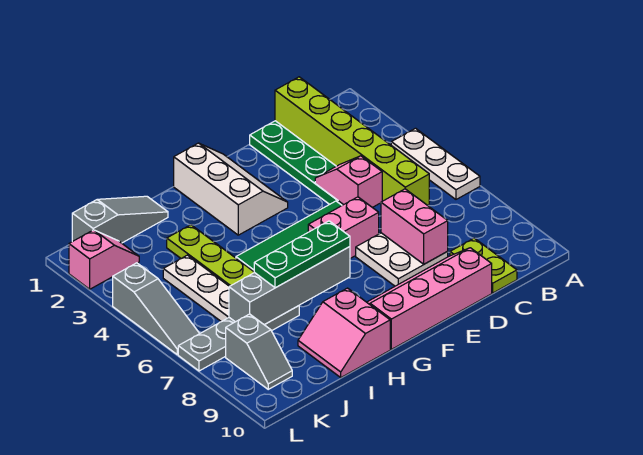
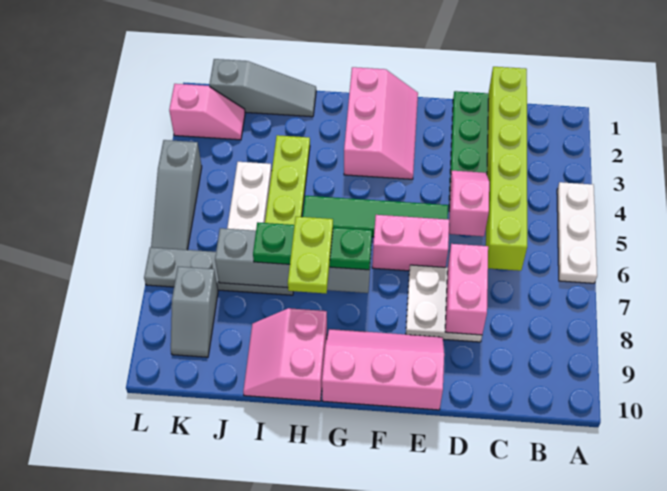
lime plate C9:C10 level 1 -> lime plate H7:H8 level 4
pink slope D9:G10 level 1 top 10 -> pink slope E9:G10 level 1 top 10
white slope F1:G3 level 1 top G -> pink slope F1:G3 level 1 top G

